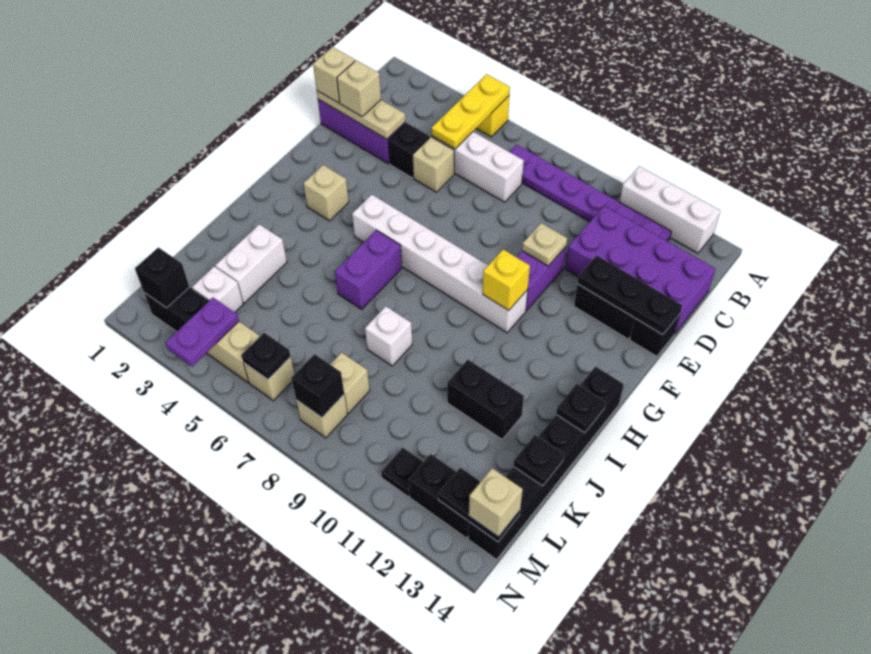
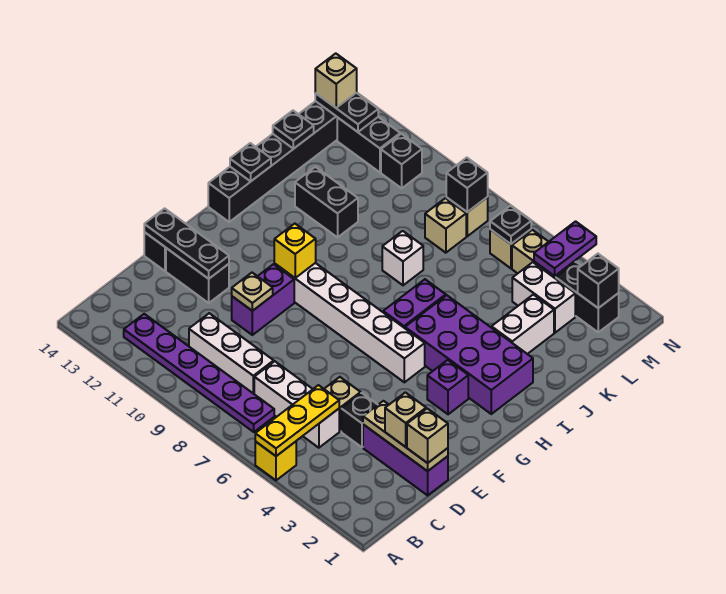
white brick A11:A13 level 1 -> white brick C8:C10 level 1
purple brick C11:D14 level 1 -> purple brick H2:I5 level 1
tan brick G3 level 1 -> purple brick G3 level 1
white brick L3 level 1 -> white brick L3:L4 level 1
black plate M11 level 1 -> black brick M11 level 1

